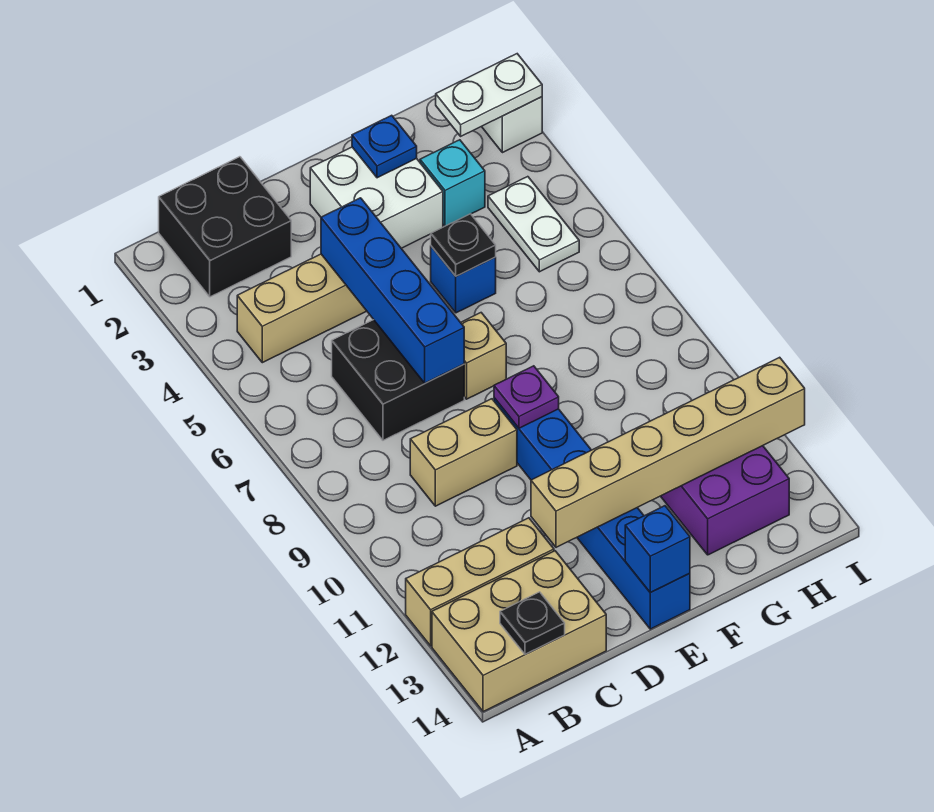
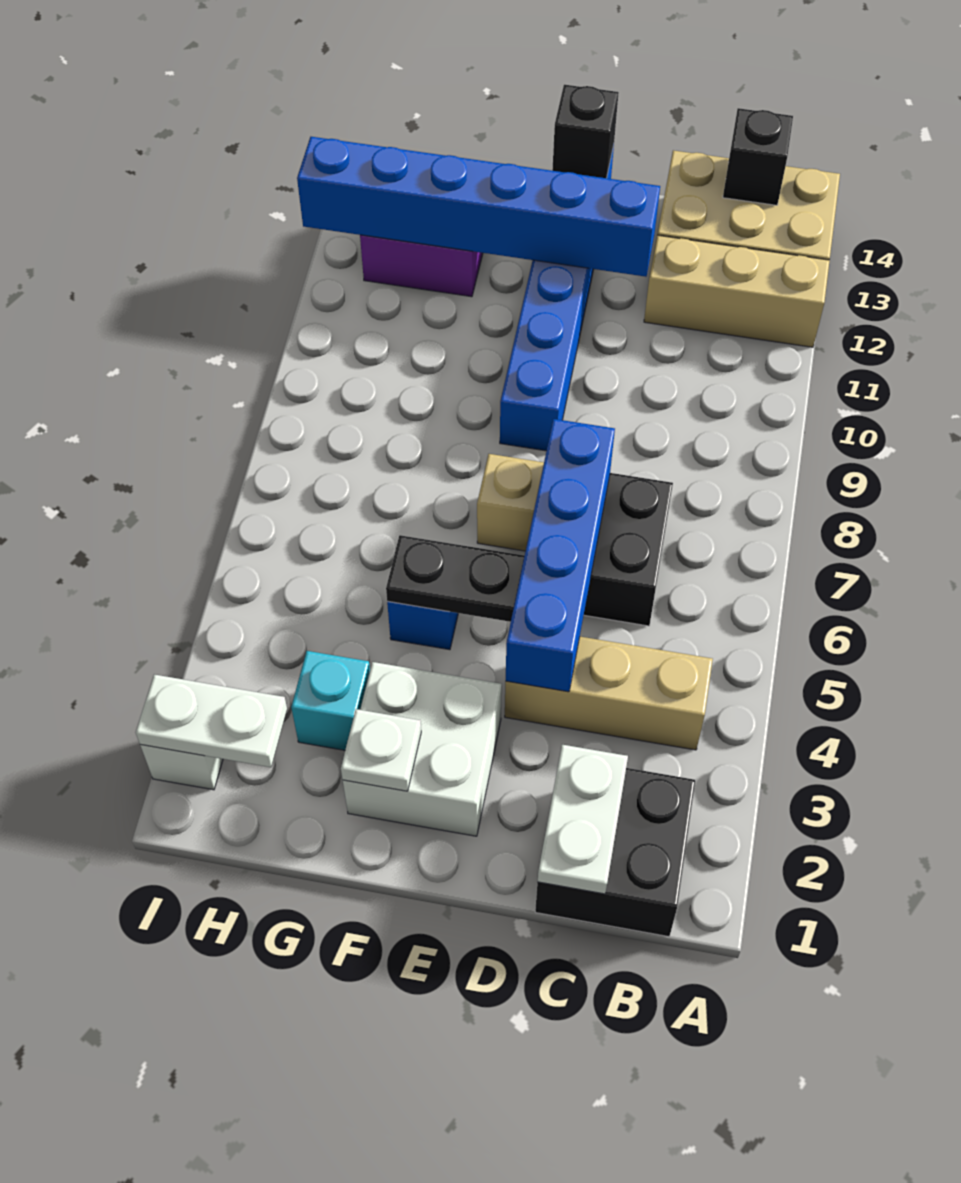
black plate B14 level 2 -> black brick B14 level 2
tan brick C9:D9 level 1 -> none
tan brick D12:I12 level 2 -> blue brick D12:I12 level 2
purple plate E9 level 2 -> none
blue brick E14 level 2 -> black brick E14 level 2
blue plate F2 level 2 -> white plate F2 level 2
black plate F5 level 2 -> black plate E5:F5 level 2
white plate H4:H5 level 1 -> white plate C1:C2 level 2

